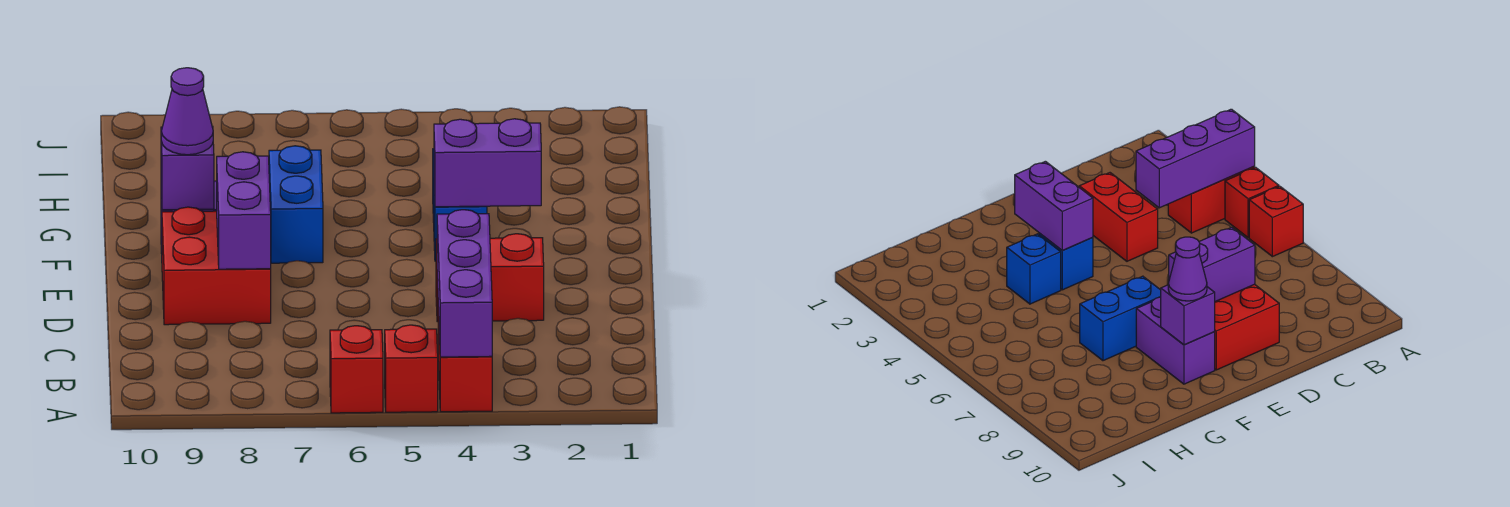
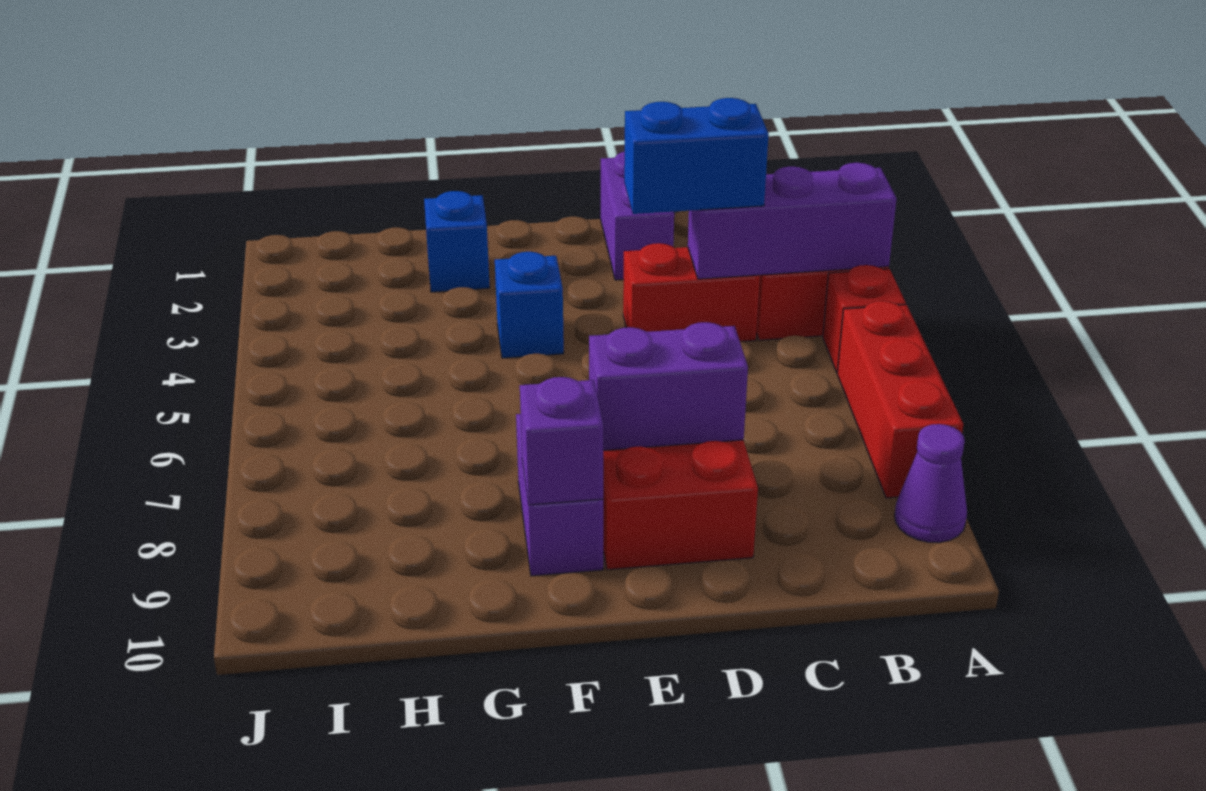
red brick A6 level 1 -> red brick A6:A8 level 1
red brick D3:D4 level 1 -> red brick C4:D4 level 1
purple brick F3:F4 level 2 -> purple brick D1:D2 level 1
blue brick F7:G7 level 1 -> blue brick C4:D4 level 3
purple cone F9 level 3 -> purple cone A9 level 1
blue brick G4 level 1 -> blue brick G2 level 1

